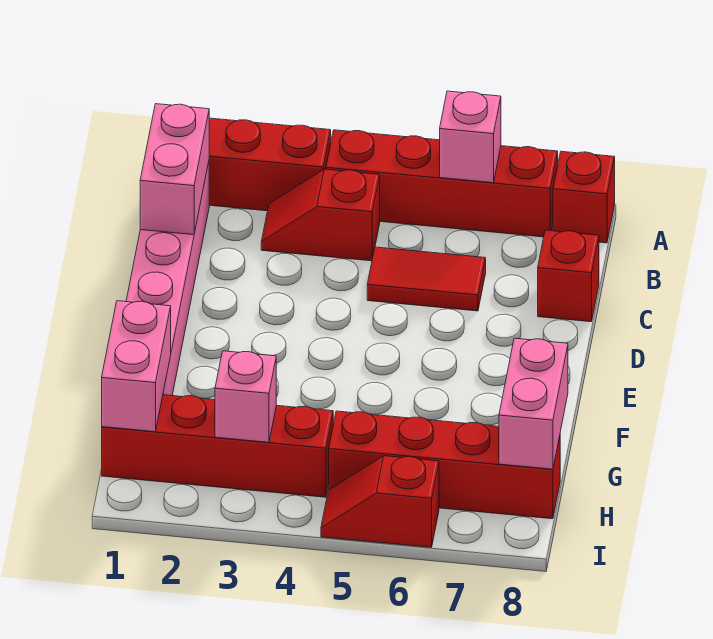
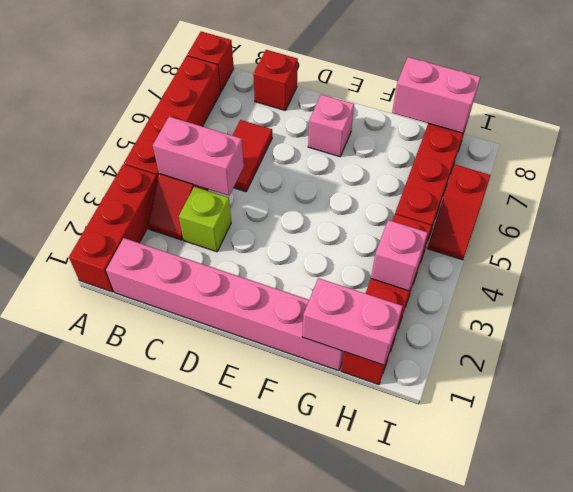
pink brick A6 level 2 -> pink brick E7 level 1
pink brick B1:C1 level 2 -> pink brick B4:C4 level 2
none -> lime brick C3 level 1

